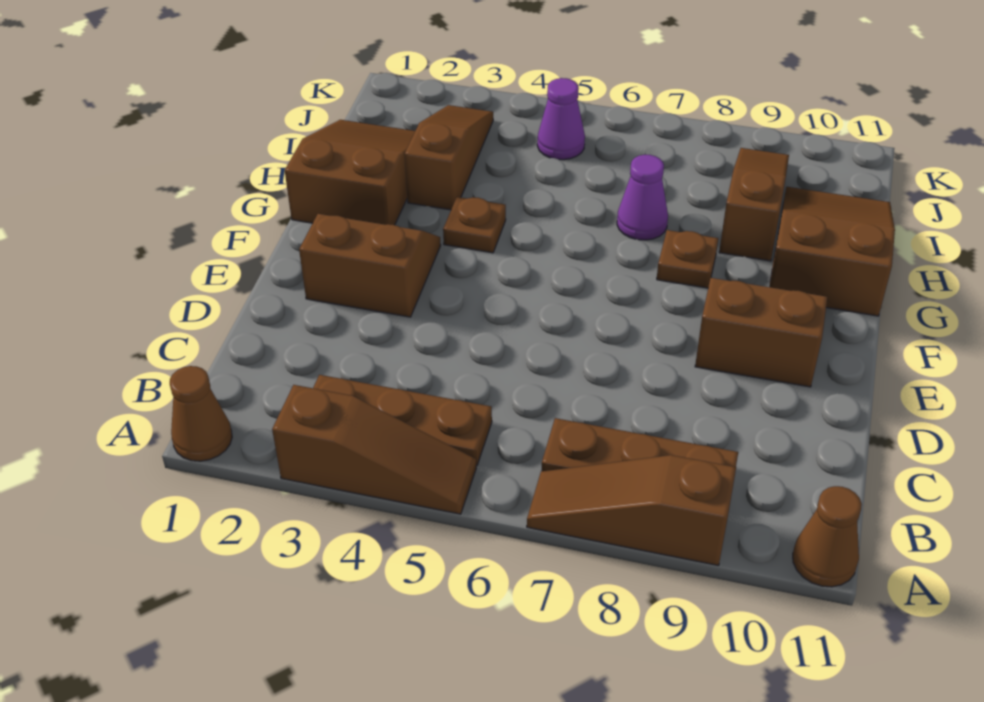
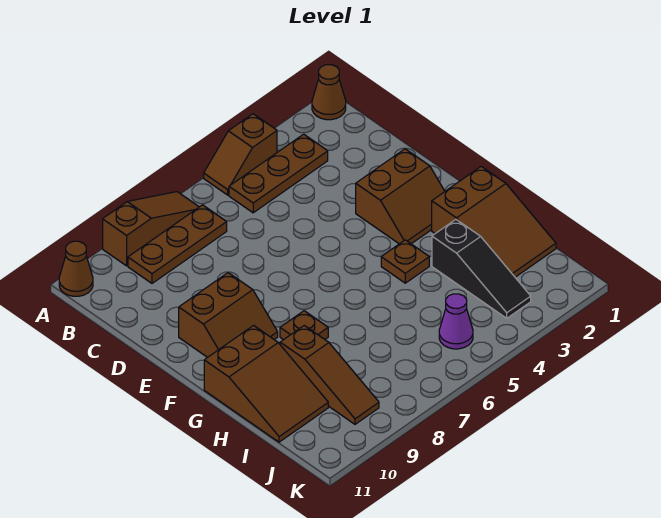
brown slope A3:A5 level 1 top 3 -> brown slope A4:A5 level 1 top 4
brown slope H3:J3 level 1 top H -> black slope H3:J3 level 1 top H
purple cone H7 level 1 -> none

